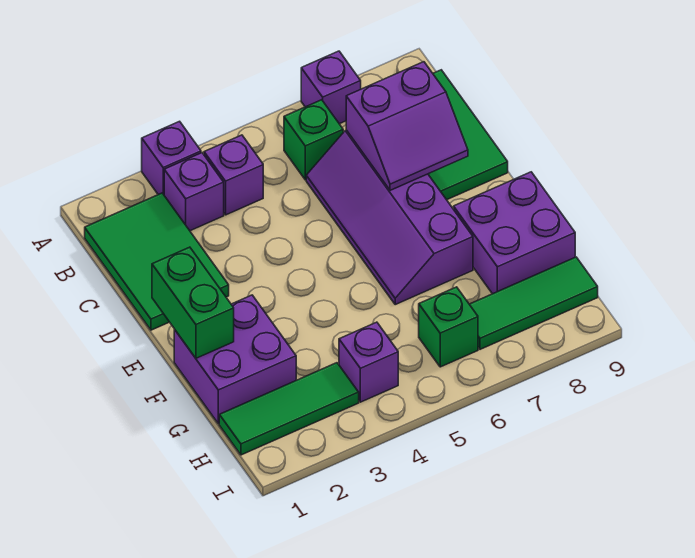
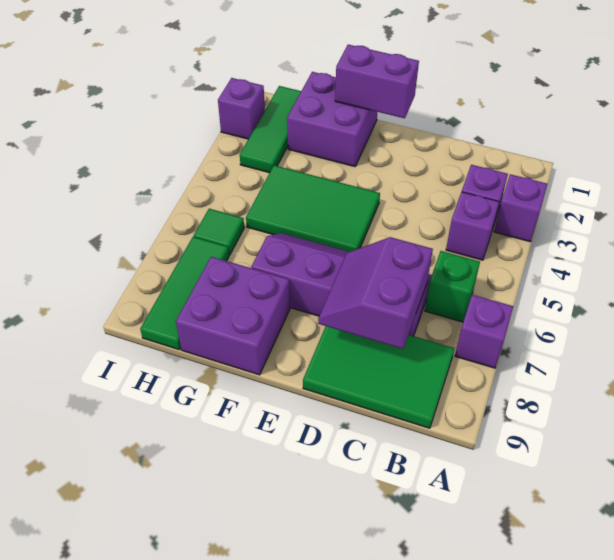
green tile B1:D2 level 1 -> green tile E4:G5 level 1
green brick E1:F1 level 2 -> purple brick E1:F1 level 2
purple brick H4 level 1 -> purple brick I2 level 1
green brick H6 level 1 -> green tile H6 level 1

